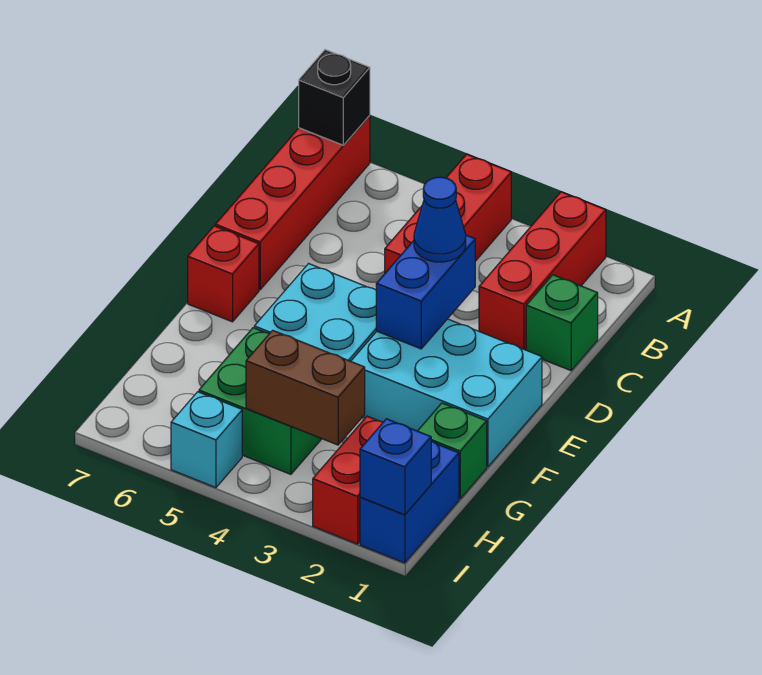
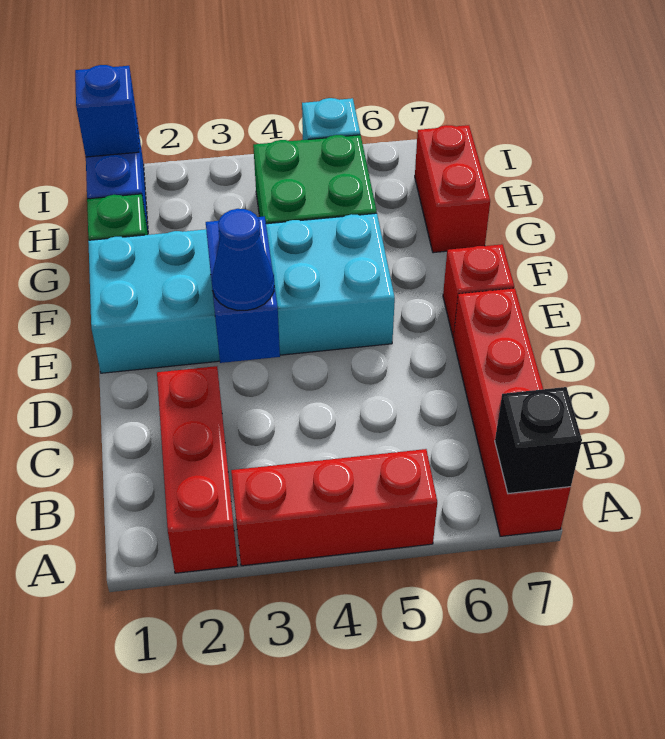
red brick A4:C4 level 1 -> red brick A3:A5 level 1
green brick C1 level 1 -> none
red brick H2:I2 level 1 -> red brick G7:H7 level 1
brown brick H3:H4 level 2 -> none

